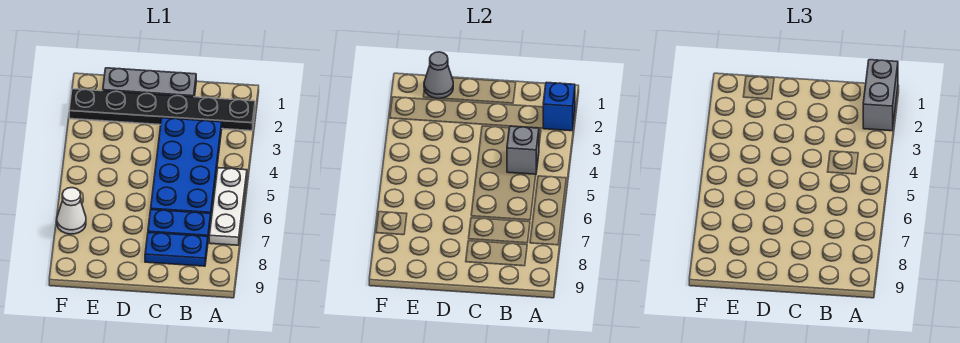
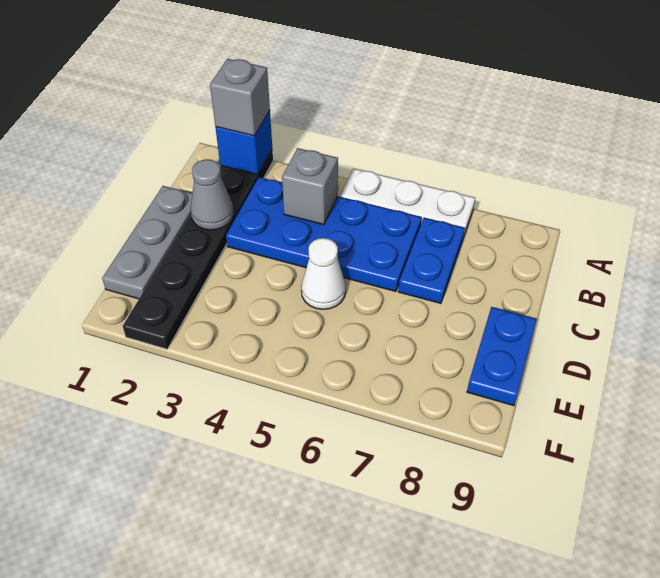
grey brick A1:A2 level 3 -> grey brick A2 level 3
blue plate B8:C8 level 1 -> blue plate D9:E9 level 1
grey cone E1 level 2 -> grey cone C2 level 2
white cone F7 level 1 -> white cone D5 level 1

